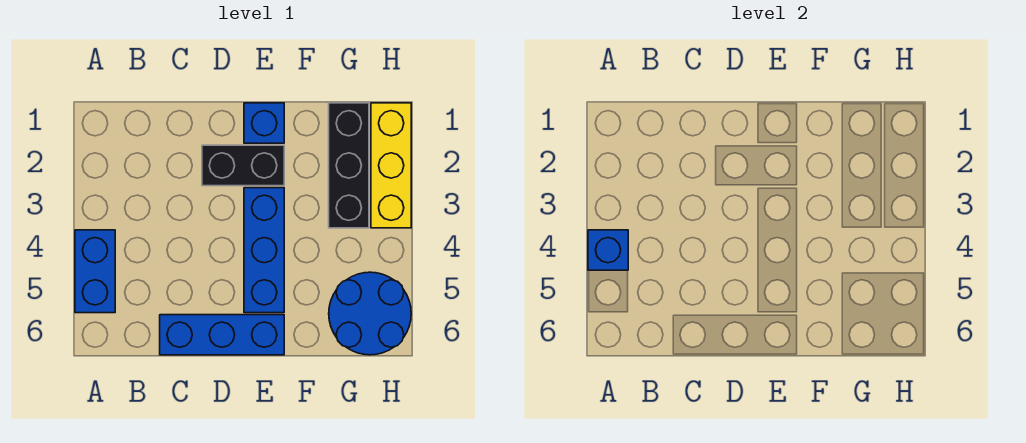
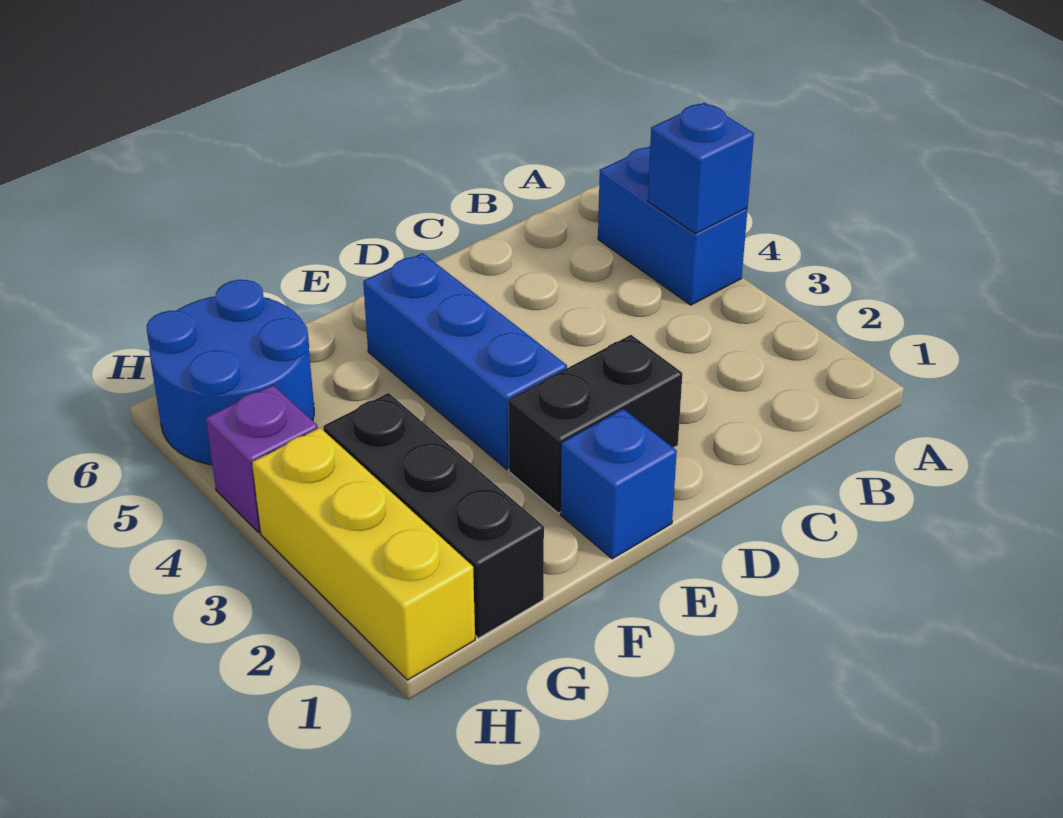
blue brick C6:E6 level 1 -> none
none -> purple brick H4 level 1

